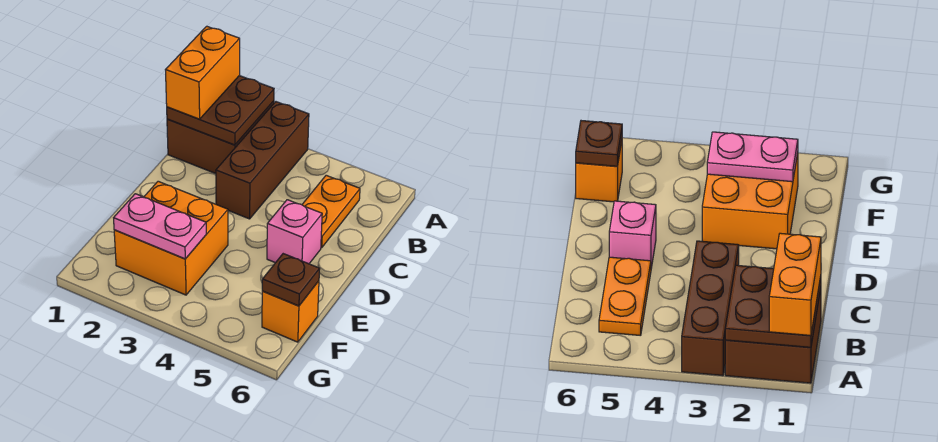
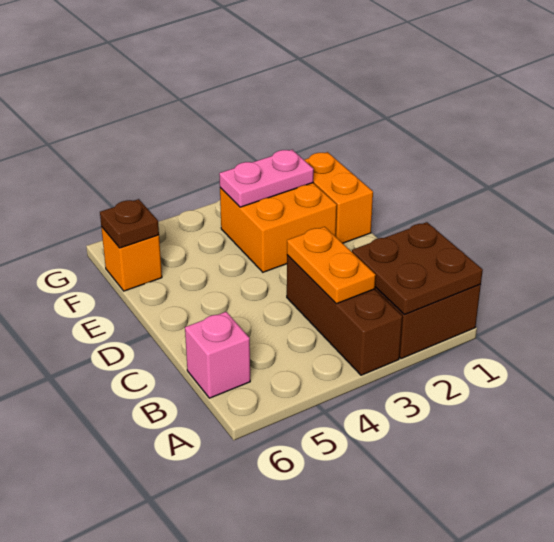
orange brick A1:B1 level 3 -> orange brick E1:F1 level 1
orange plate B5:C5 level 1 -> orange plate B3:C3 level 2
pink brick D5 level 1 -> pink brick B6 level 1

